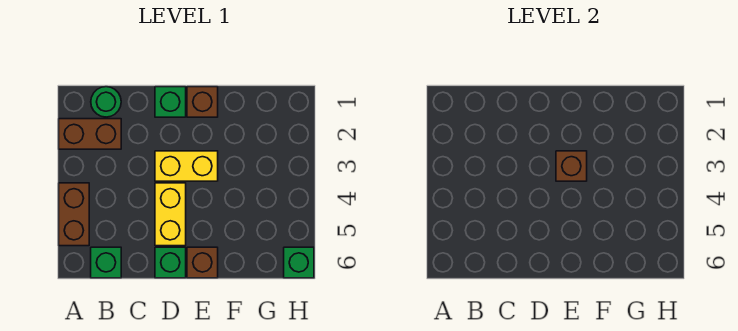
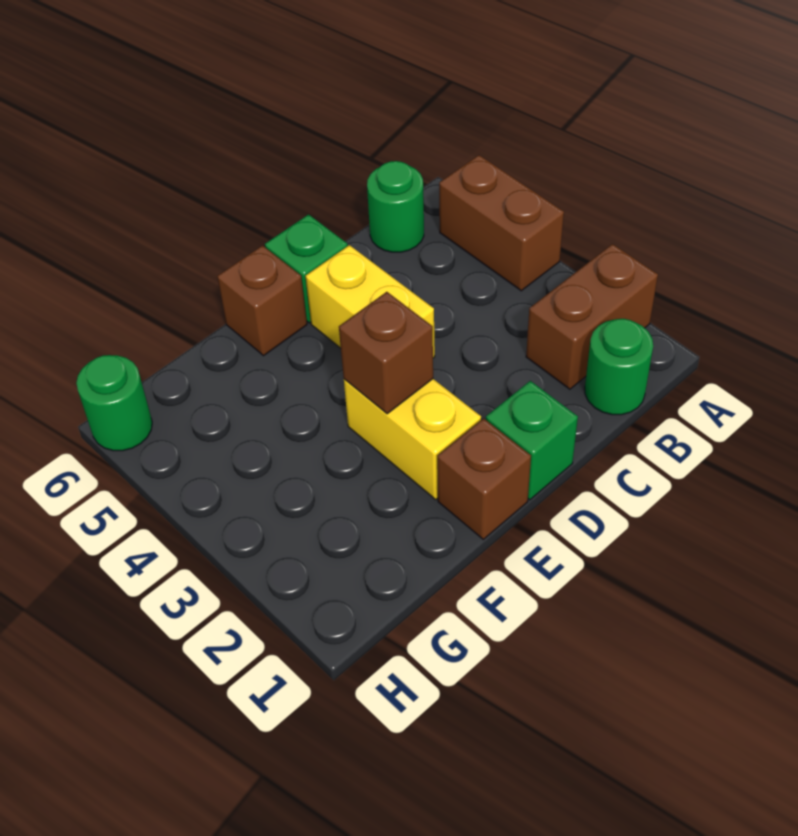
green brick B6 level 1 -> green round brick B6 level 1
yellow brick D3:E3 level 1 -> yellow brick E2:E3 level 1
green brick H6 level 1 -> green round brick H6 level 1

